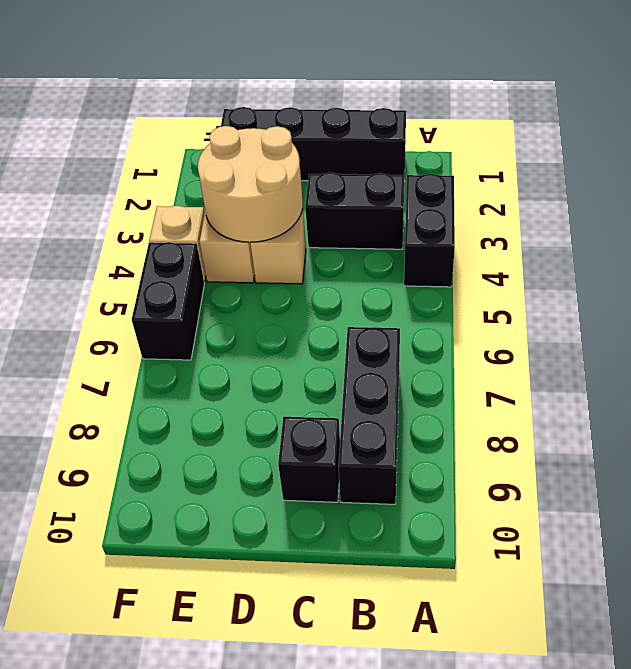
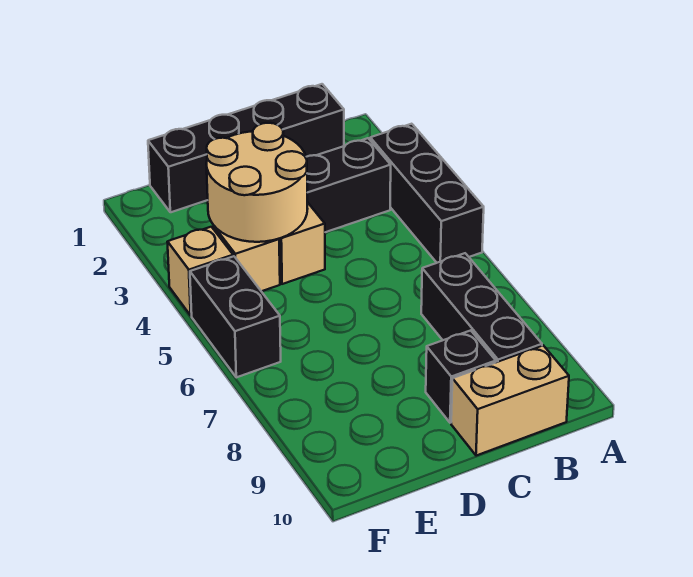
black brick A3:A4 level 1 -> black brick A3:A5 level 1
none -> tan brick B10:C10 level 1

